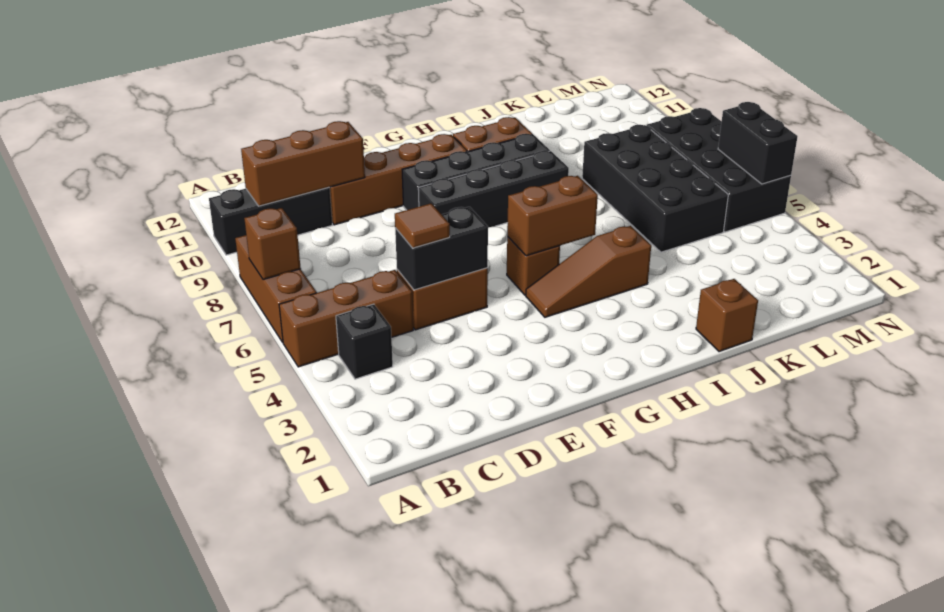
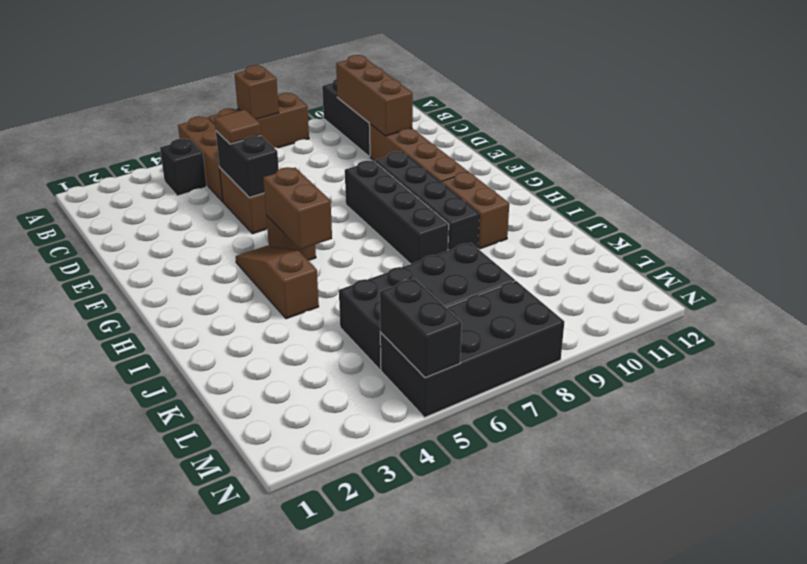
brown brick J1 level 1 -> none
black brick N5:N6 level 2 -> black brick M5:N5 level 2

